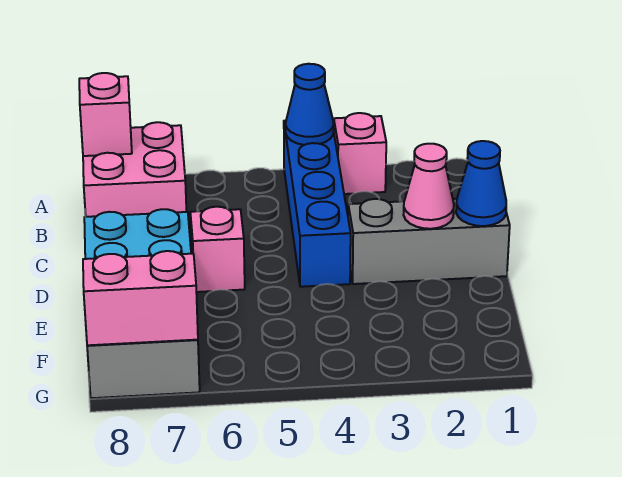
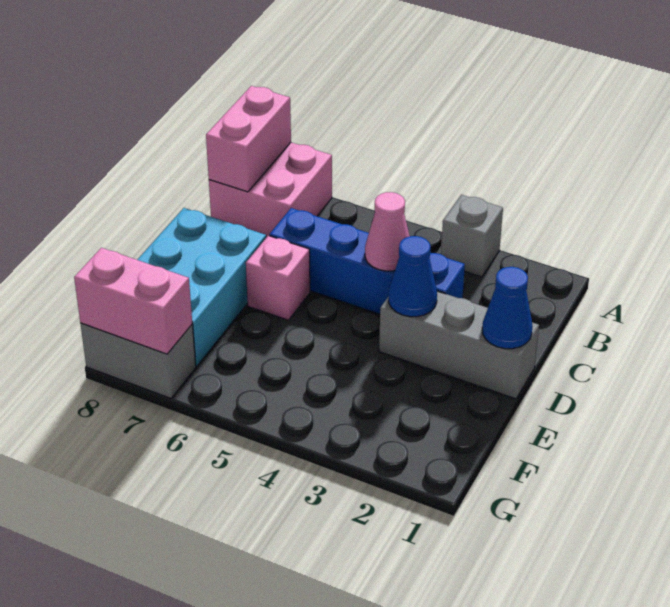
pink brick A3 level 1 -> grey brick A3 level 1
blue brick A4:D4 level 1 -> blue brick C3:C6 level 1
blue cone A4 level 2 -> blue cone D3 level 2
pink brick A8 level 2 -> pink brick A8:B8 level 2
pink cone D2 level 2 -> pink cone C4 level 2

